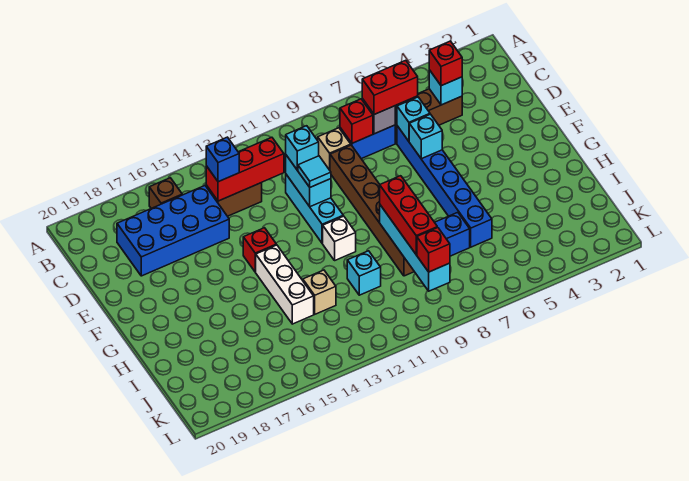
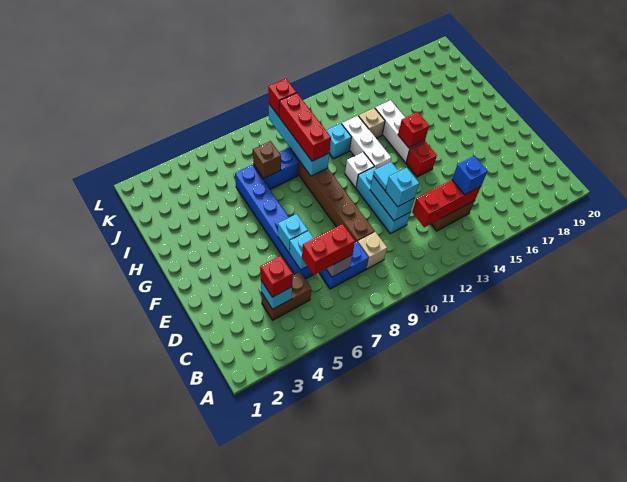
brown brick B16 level 1 -> brown brick I7 level 2
red brick C8 level 2 -> red brick G14 level 2
blue brick C15:D18 level 1 -> none
none -> white brick G12:I12 level 1

